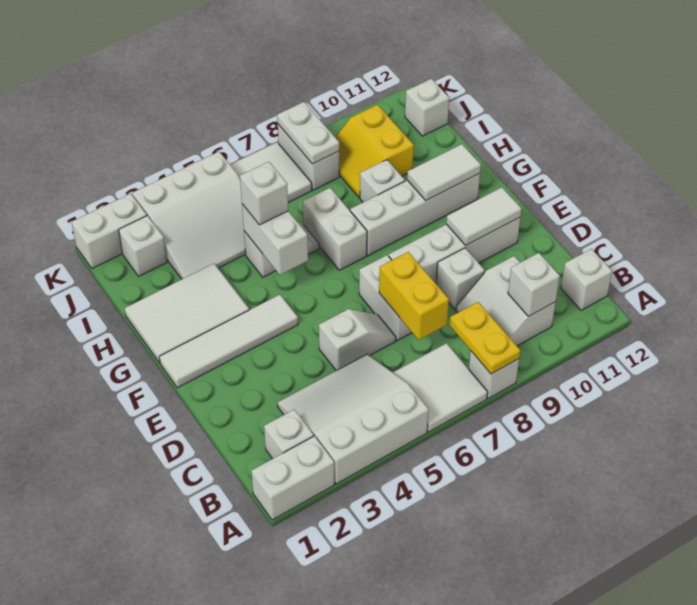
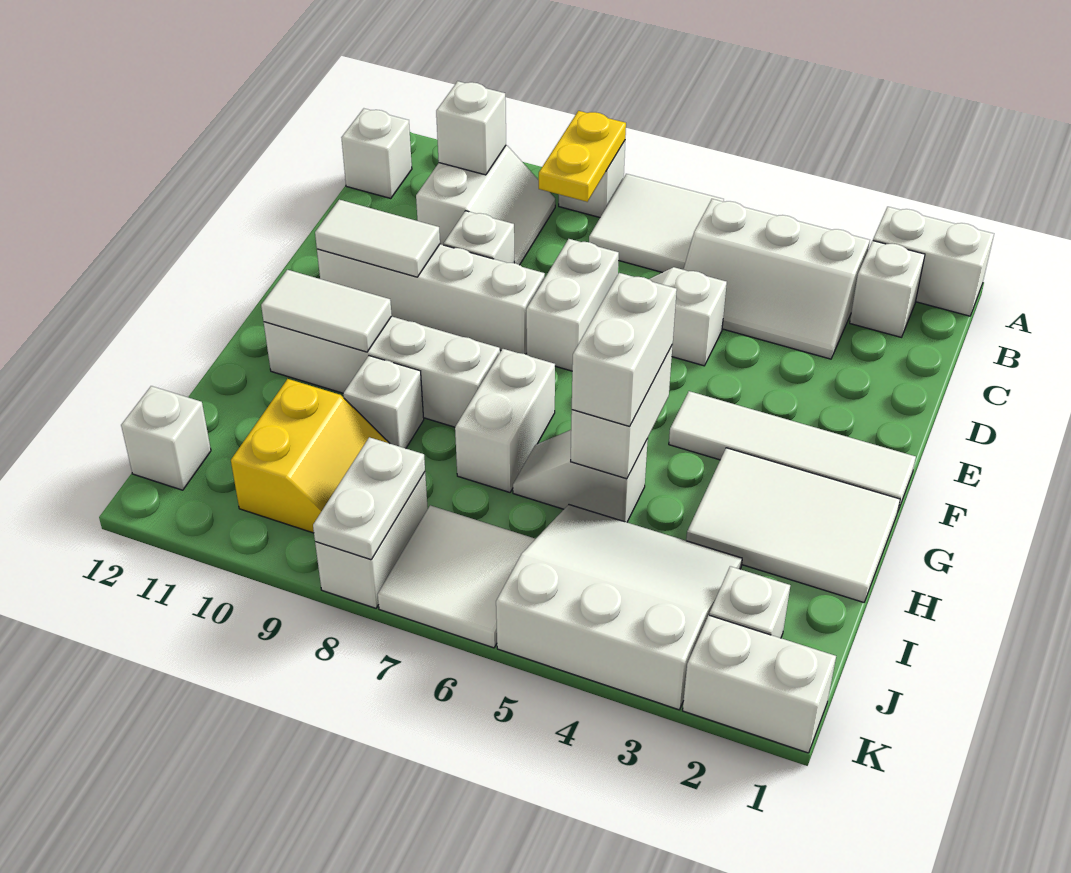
white slope A3:C5 level 1 top A -> white slope B3:C5 level 1 top B
yellow brick C7:D7 level 2 -> none
white brick H5 level 3 -> white brick G5:H5 level 3

